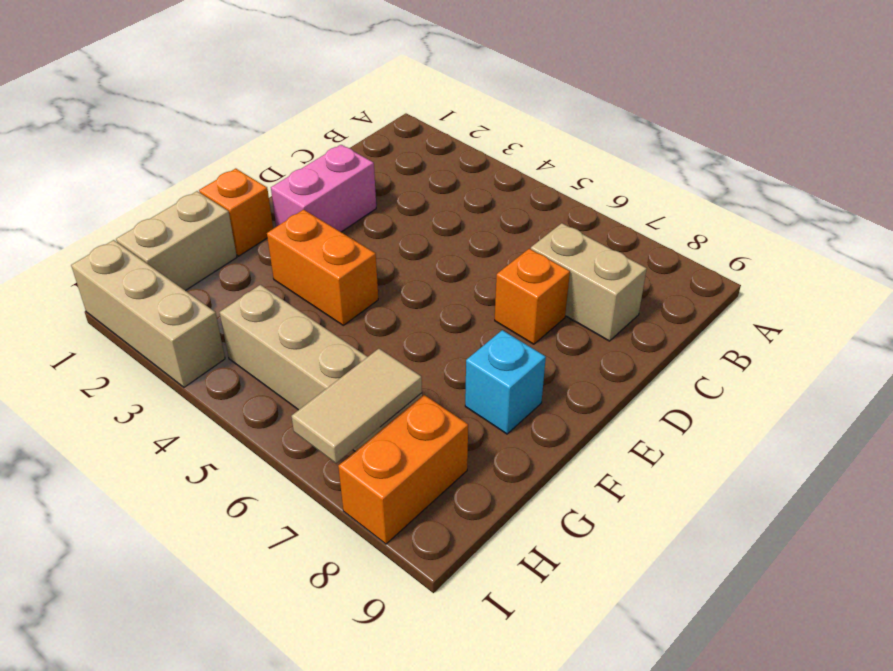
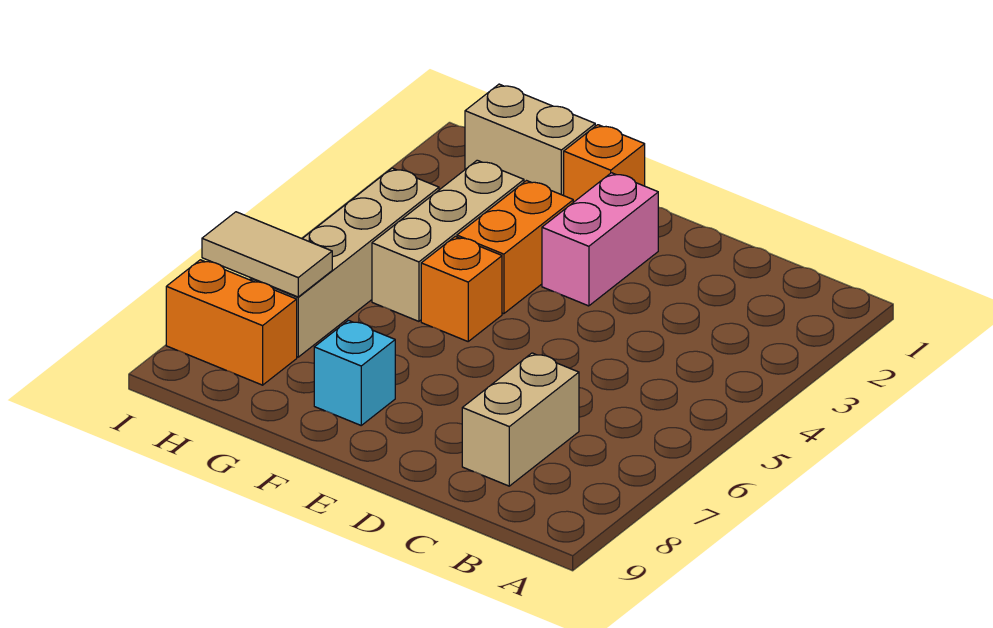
pink brick D2:E2 level 1 -> pink brick E2:E3 level 1
orange brick D7 level 1 -> orange brick F5 level 1
tan brick I1:I3 level 1 -> tan brick G3:G5 level 1

